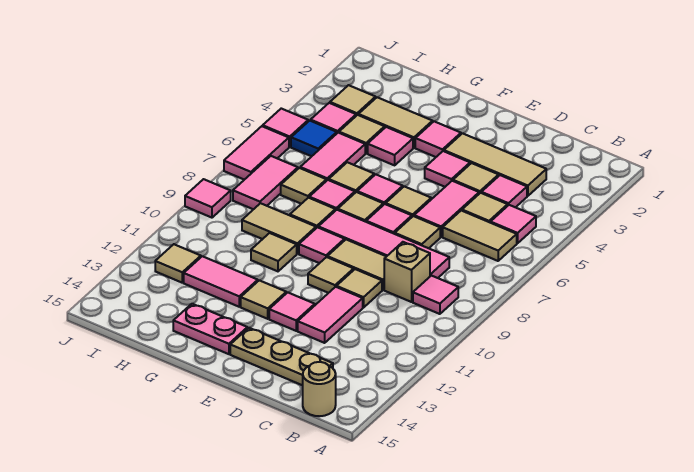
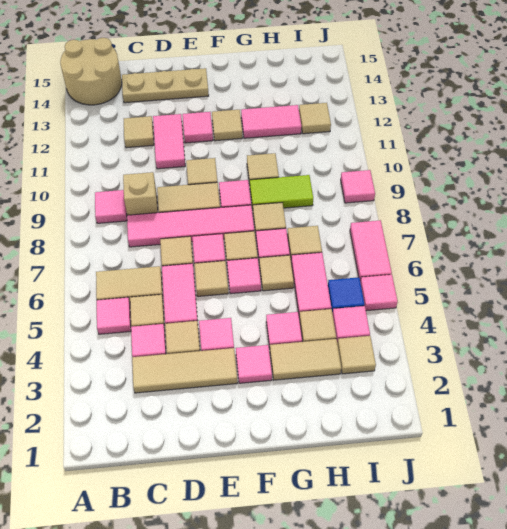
tan round brick B15 level 1 -> tan round brick A14:B15 level 1
tan tile D10 level 1 -> tan tile C12 level 1
pink plate F14:G14 level 1 -> none
tan tile G9:H9 level 1 -> lime tile G9:H9 level 1
pink tile I7:I8 level 1 -> none

